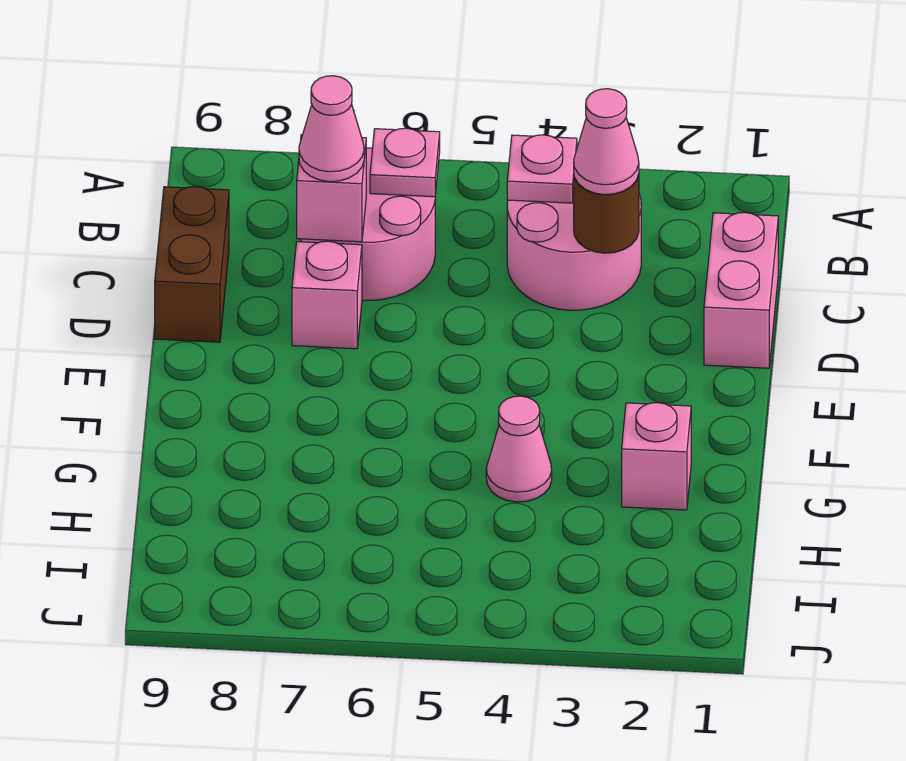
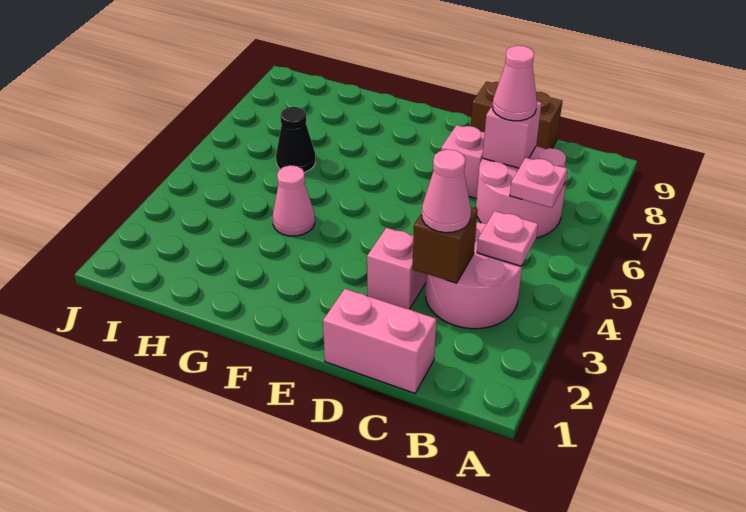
brown round brick C3 level 2 -> brown brick C3 level 2
pink brick G2 level 1 -> pink brick D3 level 1
none -> black cone H6 level 1

